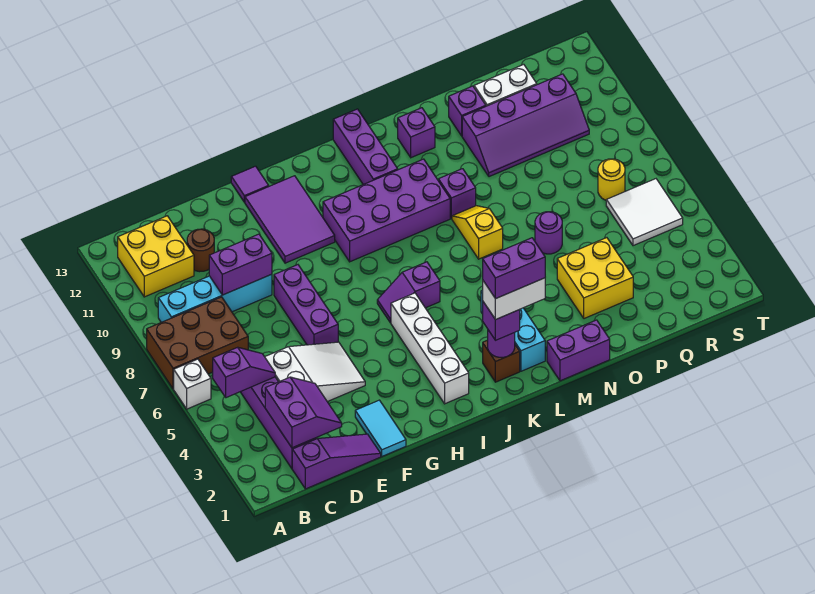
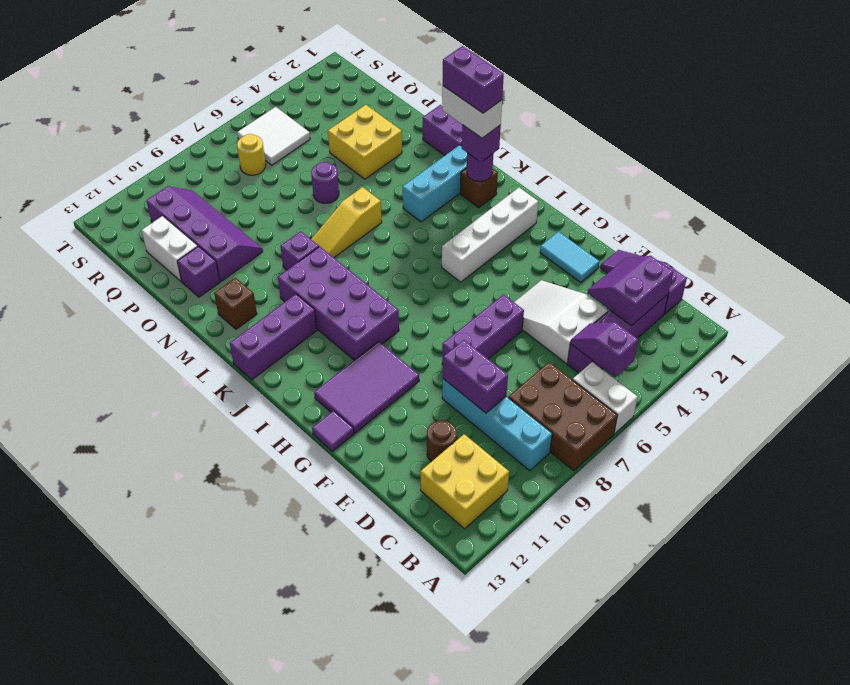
white brick A6 level 1 -> white brick A6:B6 level 1
cyan tile F1:F2 level 1 -> cyan tile F2:G2 level 1
purple slope I6:J6 level 1 top J -> none
yellow slope M7:M8 level 1 top 7 -> yellow slope M6:M8 level 1 top 6
purple brick M12 level 1 -> brown brick M12 level 1

